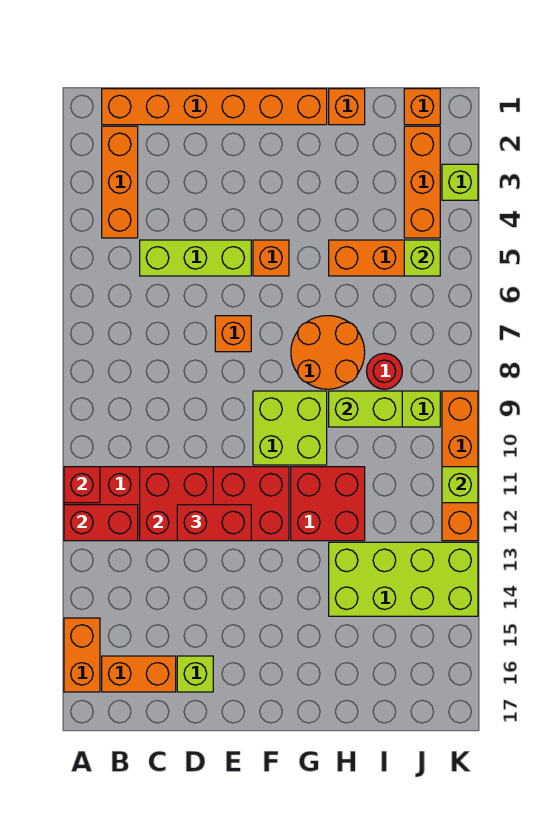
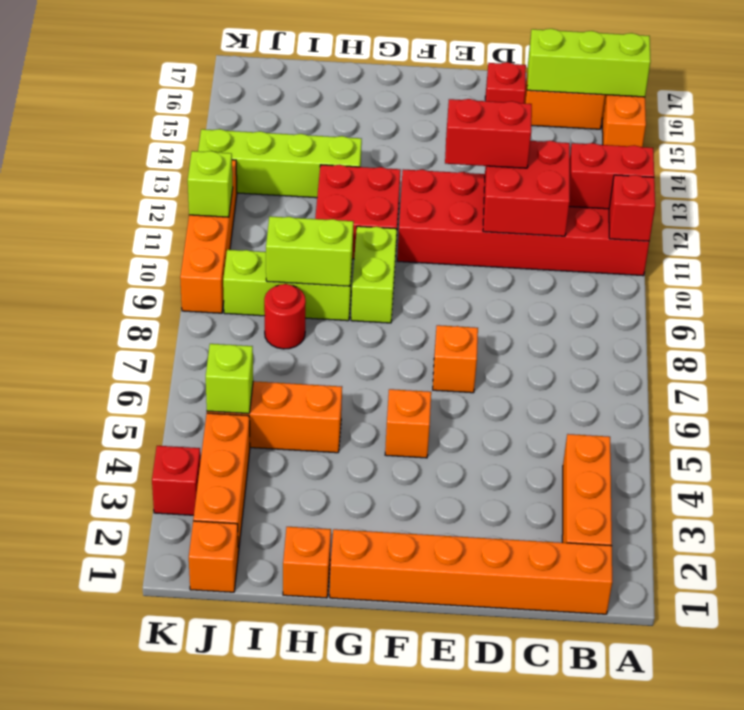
lime brick C5:E5 level 1 -> lime brick A16:C16 level 2
lime brick D16 level 1 -> red brick D16 level 1
lime brick F9:G10 level 1 -> lime brick G9:G10 level 1
orange round brick G7:H8 level 1 -> none
lime brick H13:K14 level 1 -> lime brick H13:K13 level 1
lime brick K3 level 1 -> red brick K3 level 1

